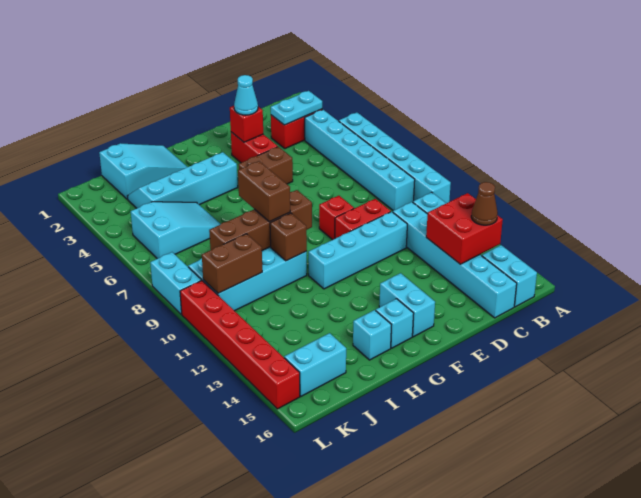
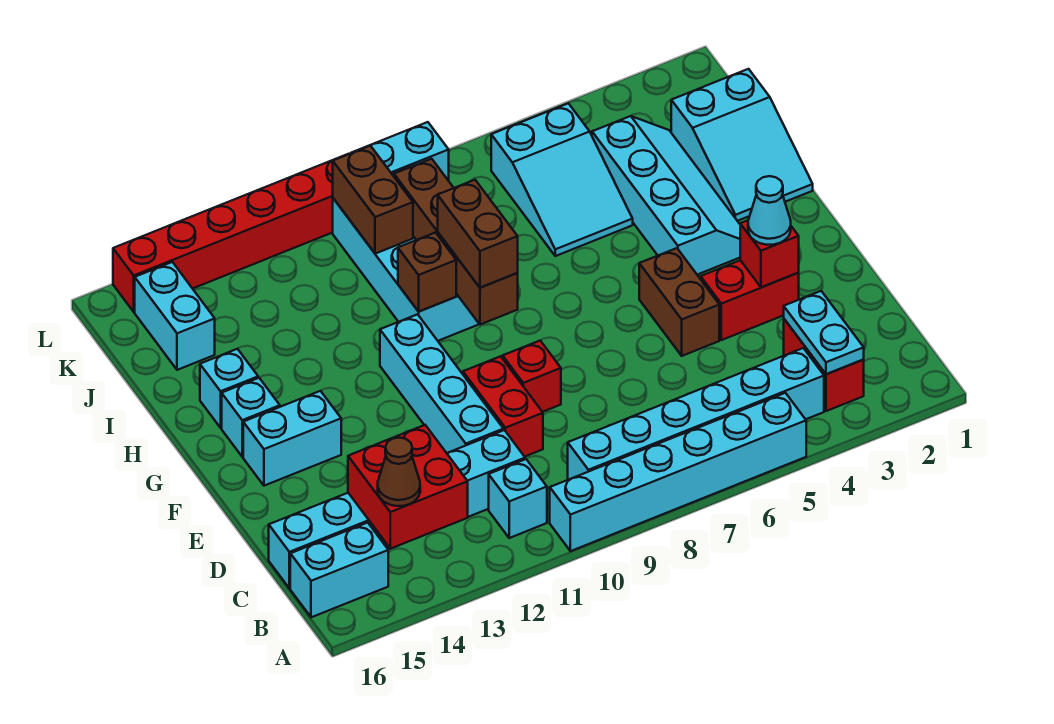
brown brick H8:H9 level 3 -> brown brick G9:H9 level 3

